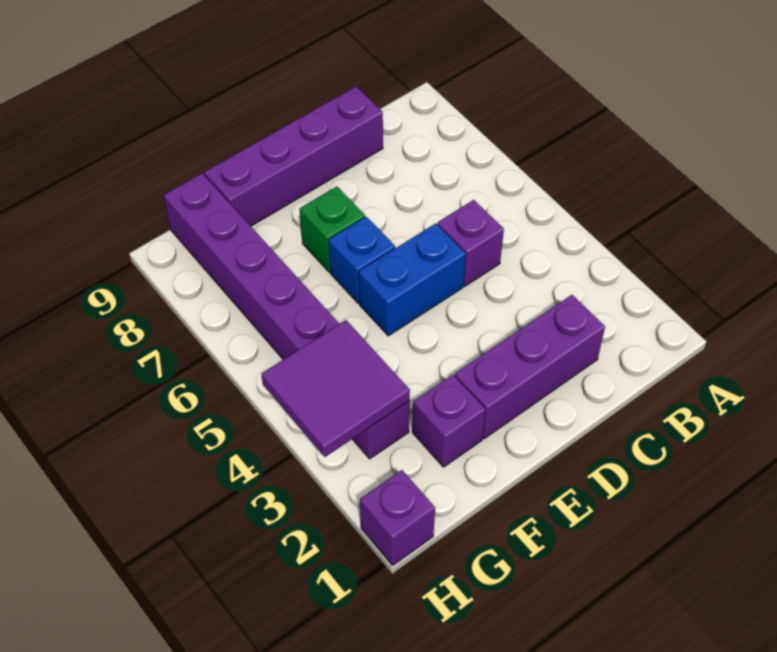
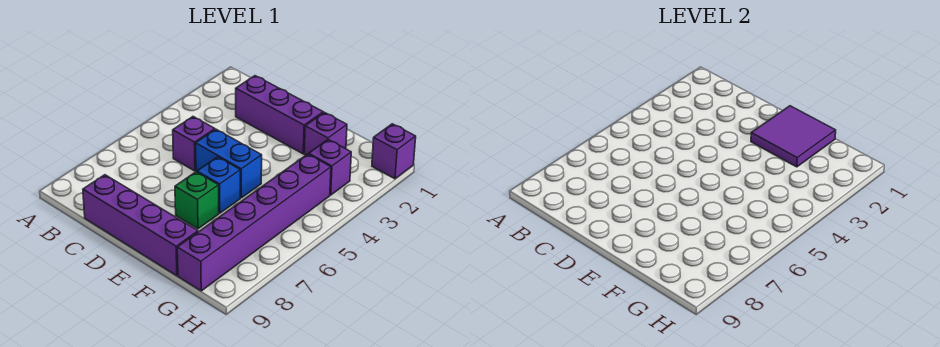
purple tile G3:H4 level 2 -> purple tile E1:F2 level 2

